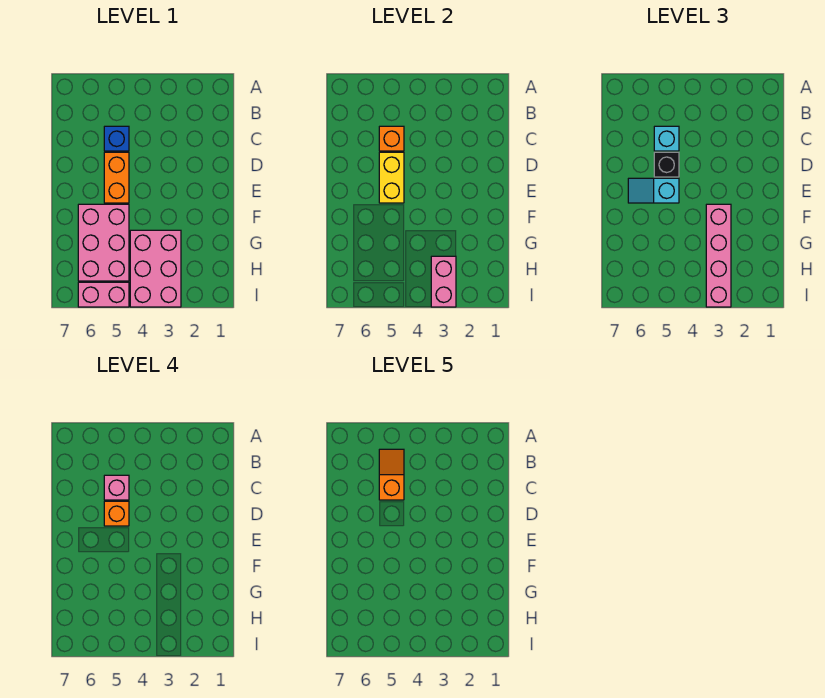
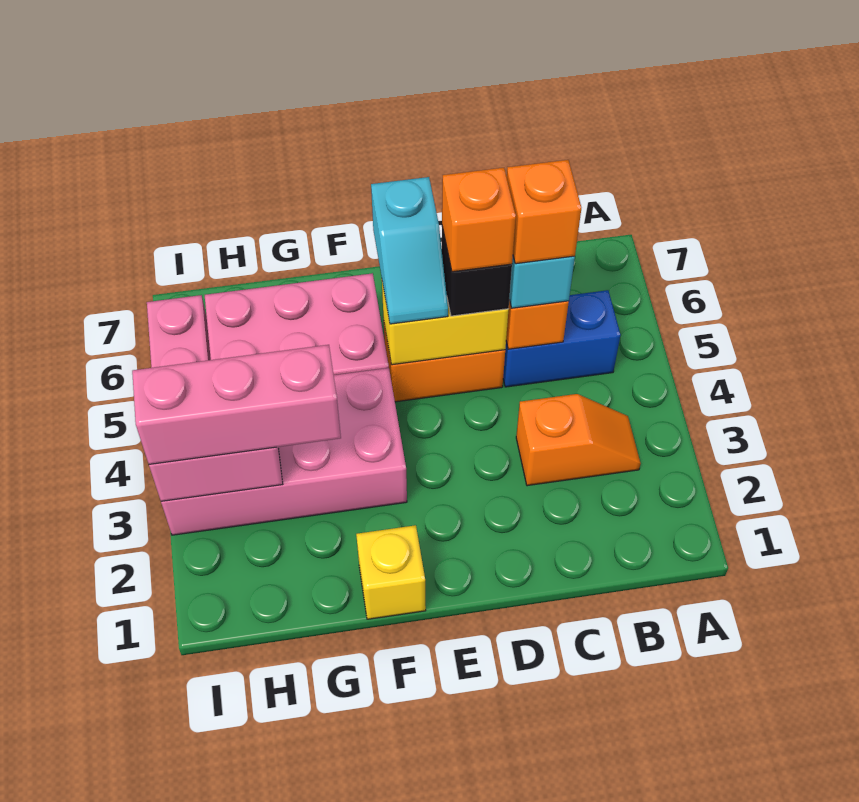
orange slope B5:C5 level 5 top C -> orange slope B3:C3 level 1 top C
blue brick C5 level 1 -> blue brick B5:C5 level 1
pink brick C5 level 4 -> orange brick C5 level 4
cyan slope E5:E6 level 3 top 5 -> cyan slope E5:E6 level 3 top 6
none -> yellow brick F1 level 1
pink brick F3:I3 level 3 -> pink brick G3:I3 level 3
pink brick G3:I4 level 1 -> pink brick F3:I4 level 1

